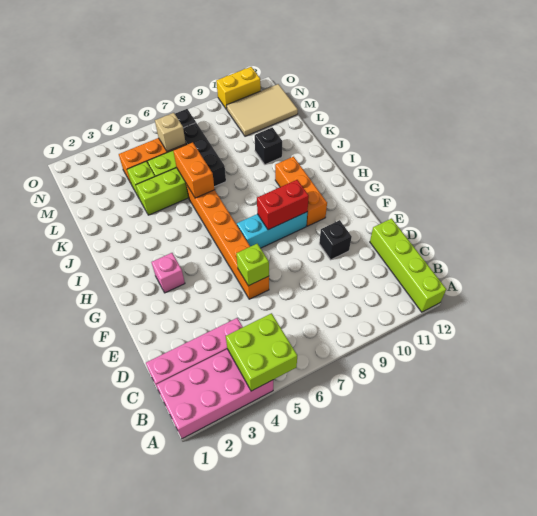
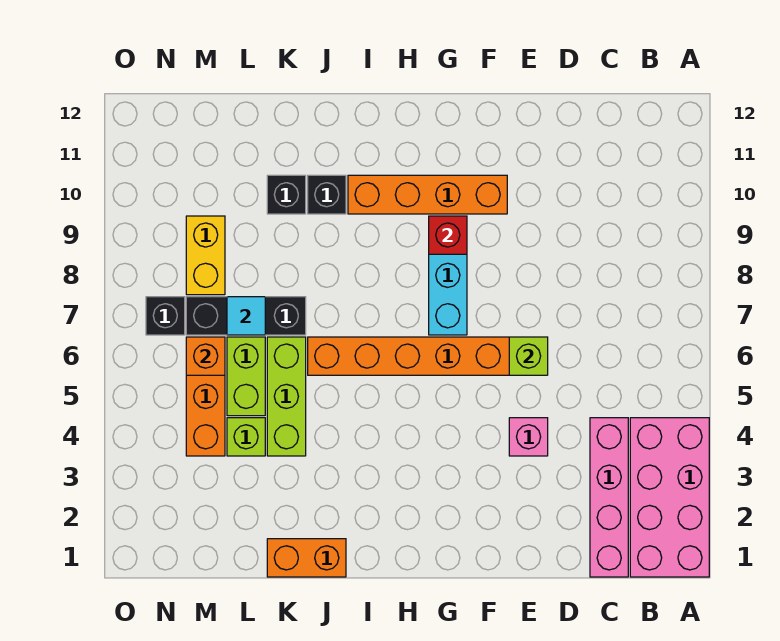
lime brick A4:B5 level 2 -> none
lime brick A12:D12 level 1 -> none
black brick E10 level 1 -> black brick J10 level 1
pink brick G3 level 1 -> pink brick E4 level 1
red brick G8:G9 level 2 -> red brick G9 level 2
orange brick G10:I10 level 1 -> orange brick F10:I10 level 1
orange brick J6:K6 level 2 -> orange brick J1:K1 level 1
none -> cyan tile L7 level 2
tan brick M6 level 2 -> orange brick M6 level 2
tan tile M10:N12 level 1 -> none
yellow brick O10:O11 level 1 -> yellow brick M8:M9 level 1

